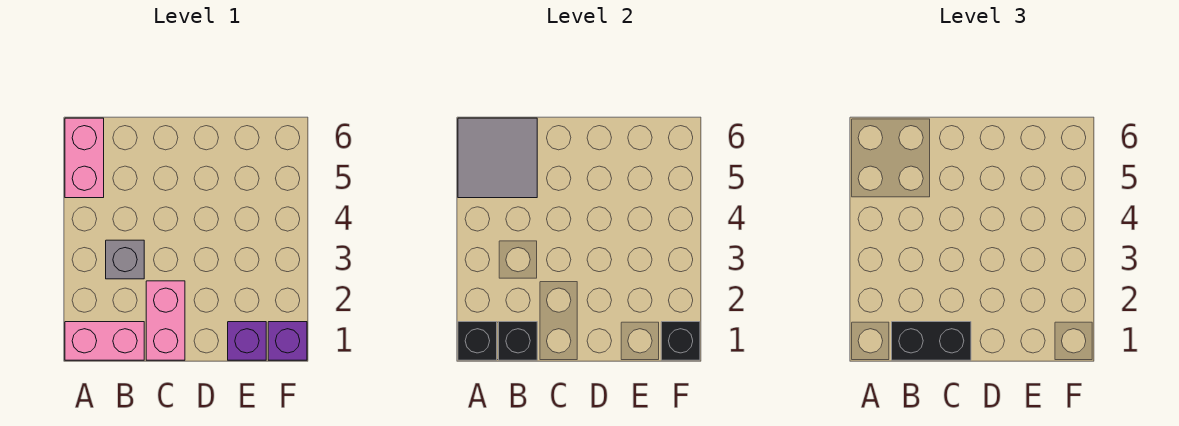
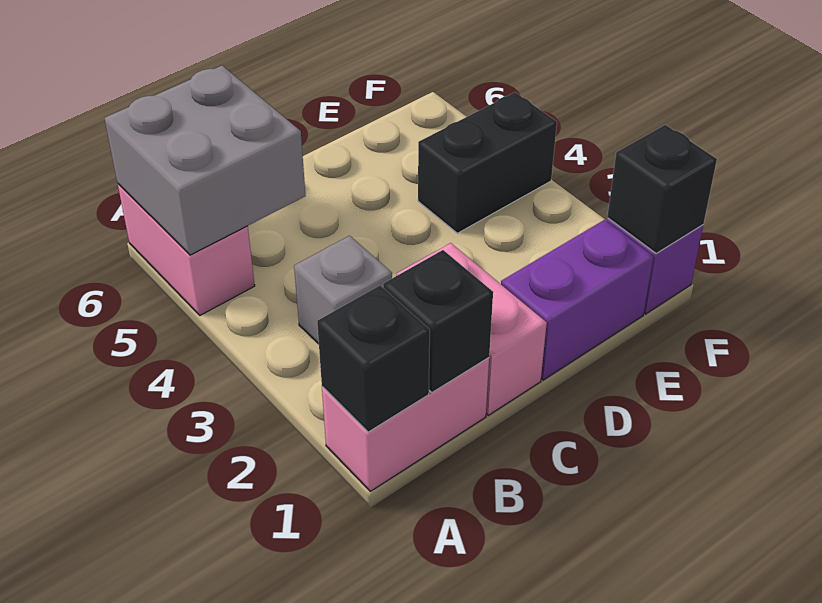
grey tile A5:B6 level 2 -> grey brick A5:B6 level 2
black brick B1:C1 level 3 -> black brick E4:F4 level 1
purple brick E1 level 1 -> purple brick D1:E1 level 1

